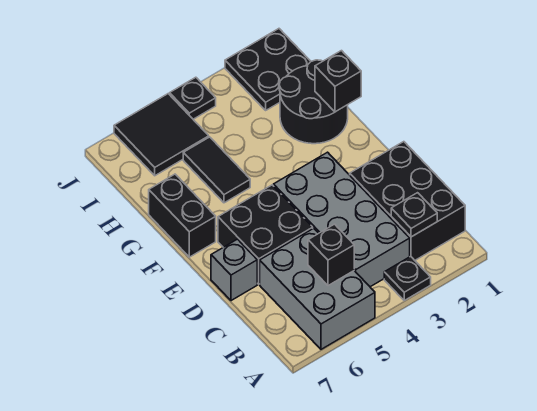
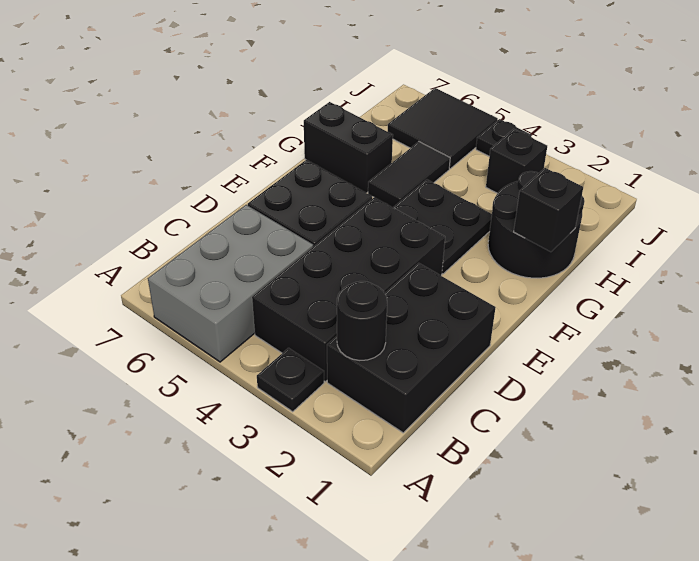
black plate B2 level 2 -> black round brick B2 level 2
grey brick B3:E4 level 1 -> black brick B3:E4 level 1
black brick B5 level 2 -> black brick I3 level 1
grey brick D7 level 1 -> none
black brick F7:G7 level 1 -> black brick G6:G7 level 1
black plate I1:J2 level 1 -> black plate F3:G4 level 1

